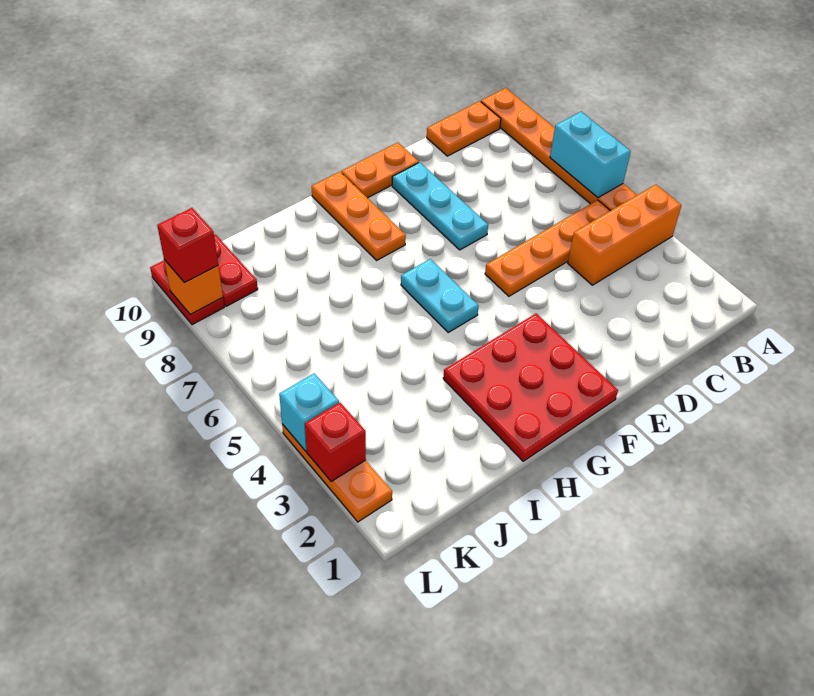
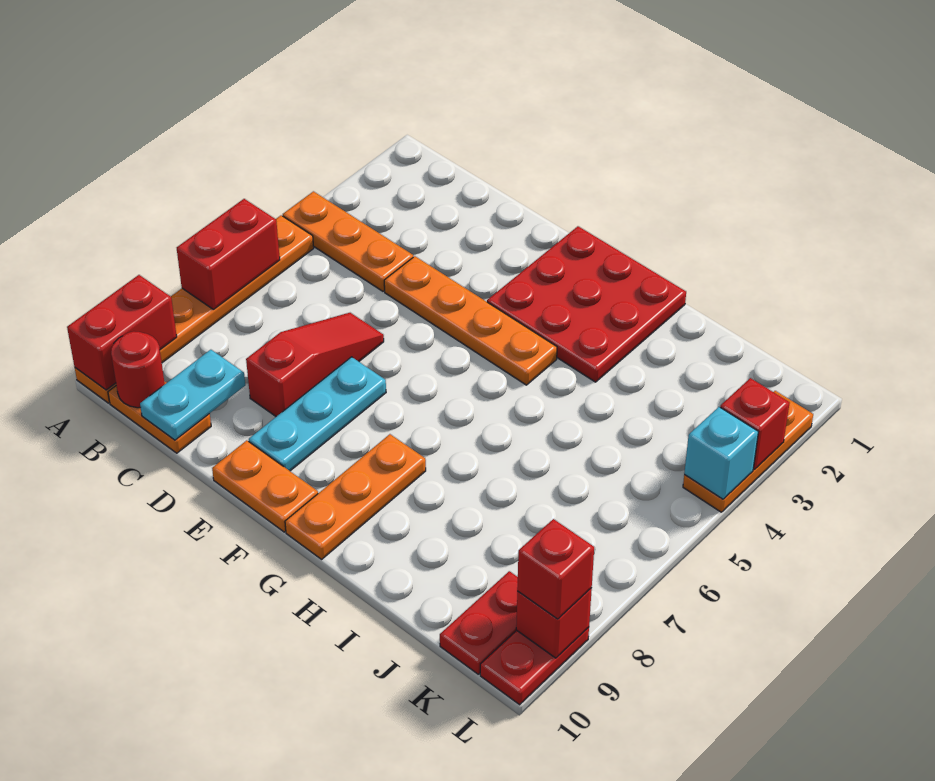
orange brick A4:C4 level 1 -> orange plate A4:C4 level 1
cyan brick A6:A7 level 2 -> red brick A6:A7 level 2
none -> red brick A9:A10 level 2
orange plate B5:E5 level 1 -> orange plate D4:G4 level 1
none -> red round brick B10 level 2
none -> red slope D6:D8 level 1 top 8
cyan plate G5:G6 level 1 -> cyan plate C9:C10 level 2
orange brick L9 level 2 -> red brick L9 level 2

